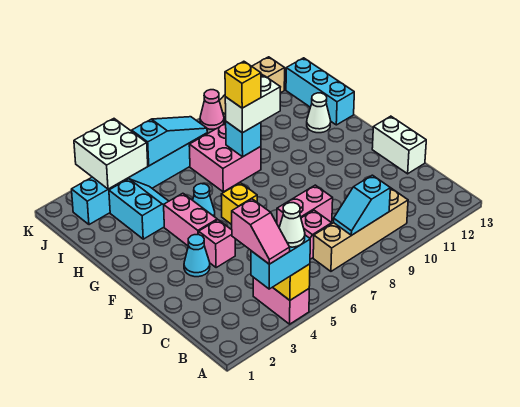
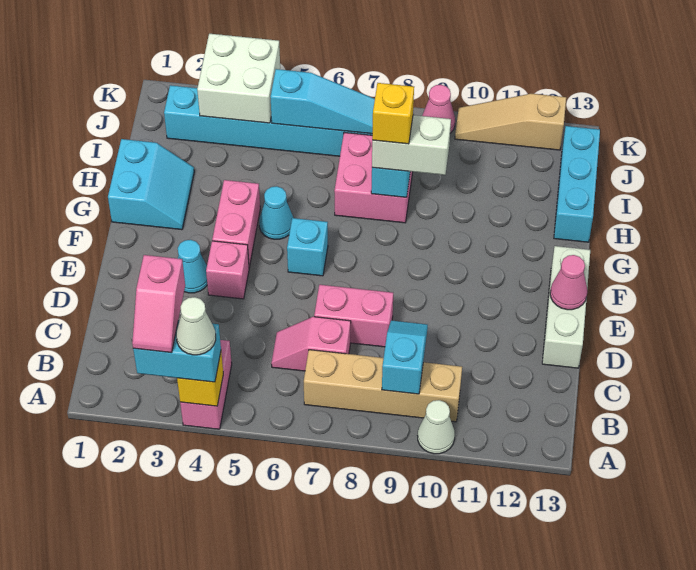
cyan slope B8:B9 level 2 top 9 -> cyan slope B9:C9 level 2 top B
white brick D13:E13 level 1 -> white brick D13:F13 level 1
none -> pink cone E13 level 2
yellow brick F6 level 1 -> cyan brick F6 level 1
cyan slope H3:I4 level 1 top 3 -> cyan slope G1:H2 level 1 top 1
white cone H12 level 1 -> white cone A10 level 1

